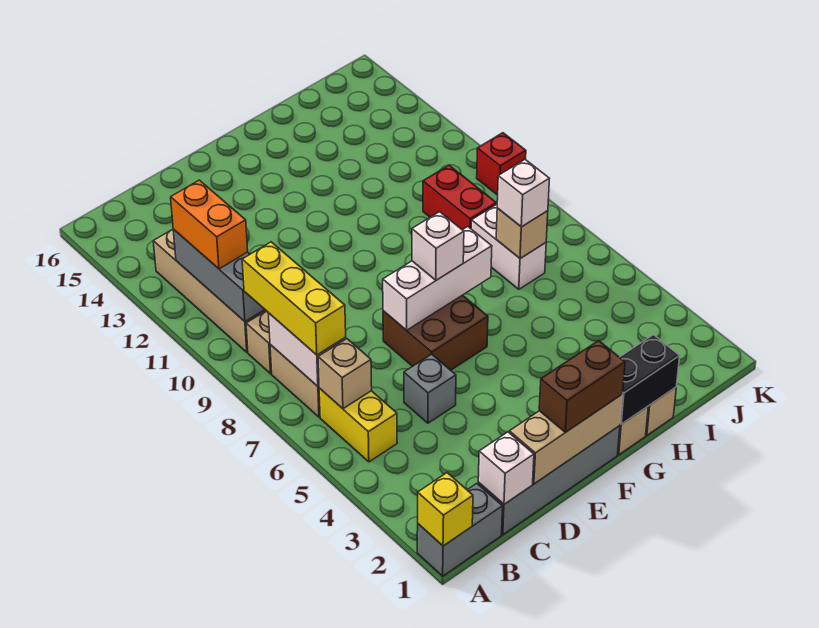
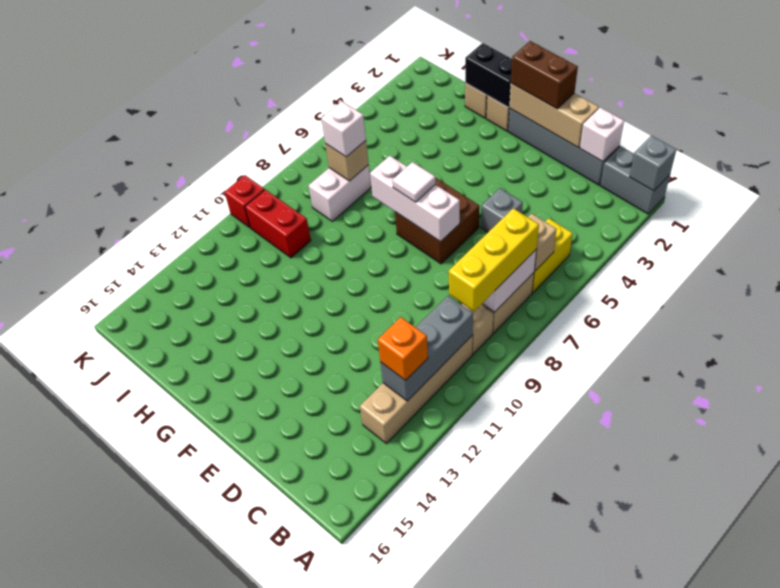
yellow brick A1 level 2 -> grey brick A1 level 2
orange brick B11:B12 level 3 -> orange brick B12 level 3
white brick F7 level 3 -> white tile F7 level 3
red brick I9:I10 level 1 -> red brick I10:J10 level 1

